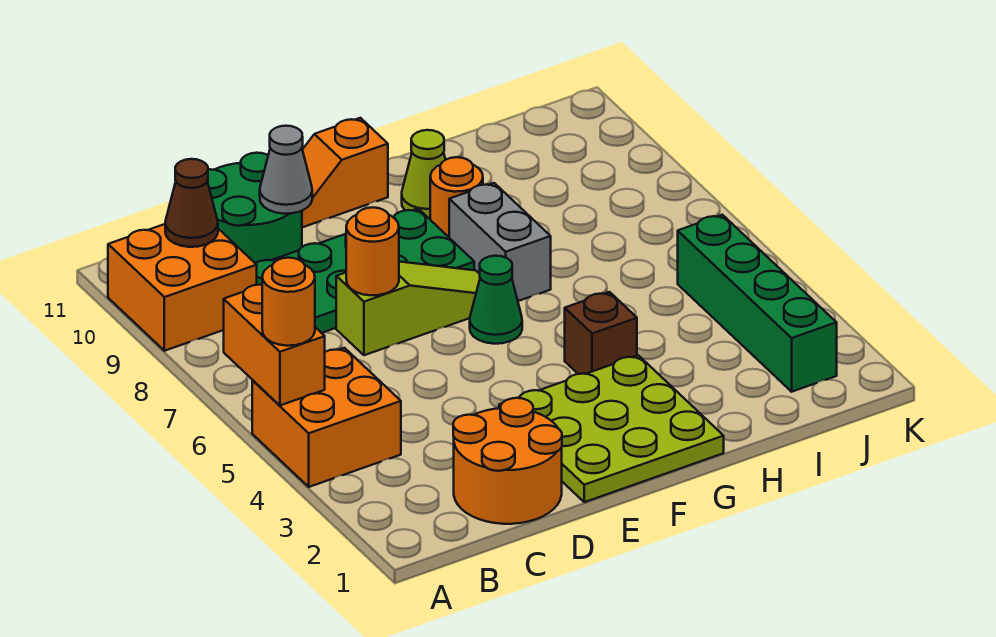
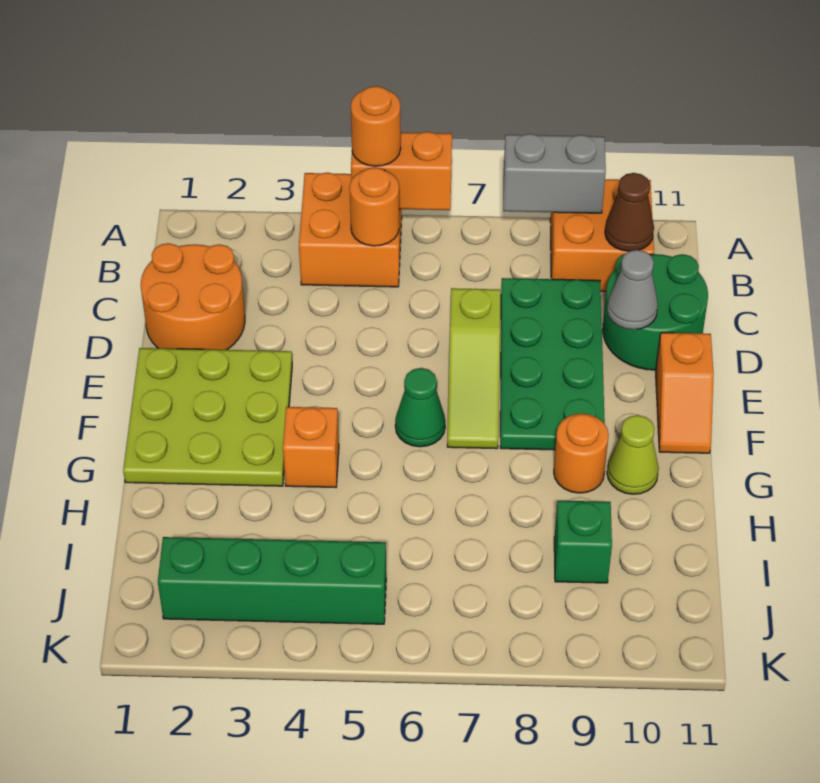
orange round brick D7 level 2 -> orange round brick B5 level 2
orange slope E11:F11 level 1 top F -> orange slope E11:F11 level 1 top E
brown brick G4 level 1 -> orange brick G4 level 1
grey brick G7:G8 level 1 -> grey brick A8:A9 level 2
none -> green brick I9 level 1

